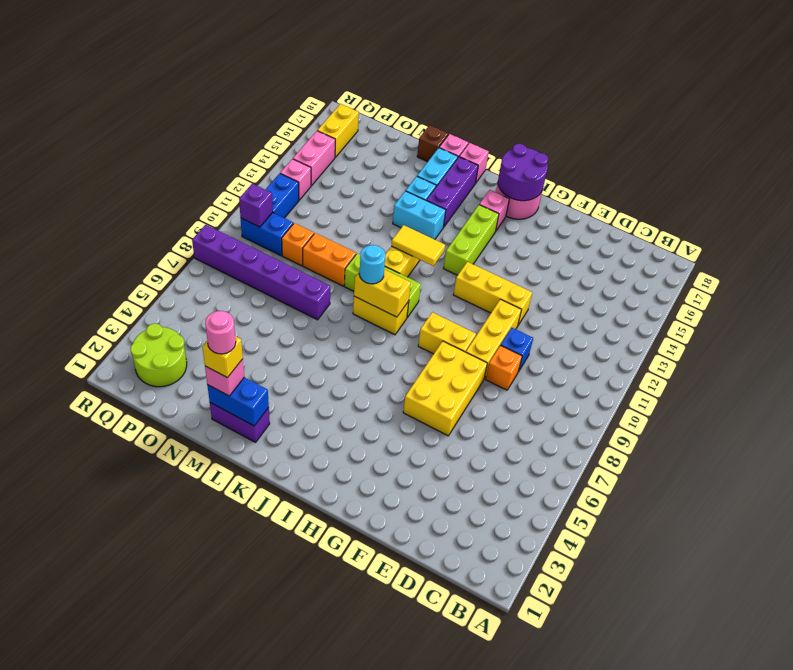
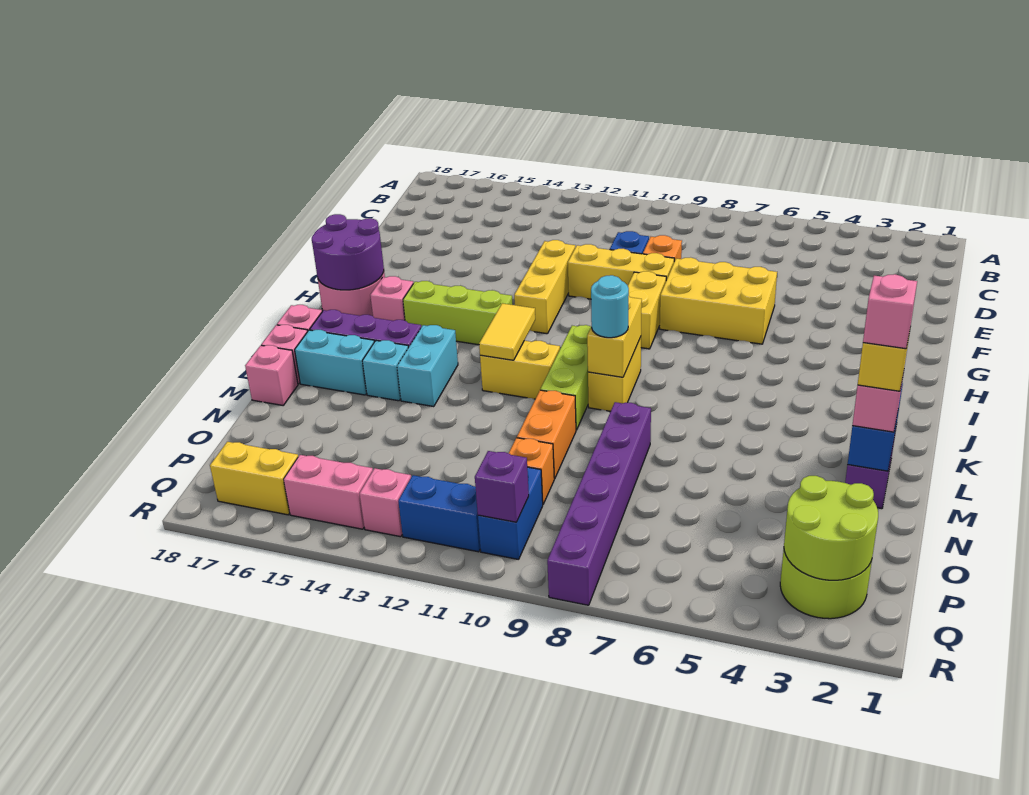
pink round brick M2 level 5 -> pink brick M2 level 5
brown brick M18 level 1 -> pink brick M18 level 1
none -> lime round brick P2:Q3 level 2

